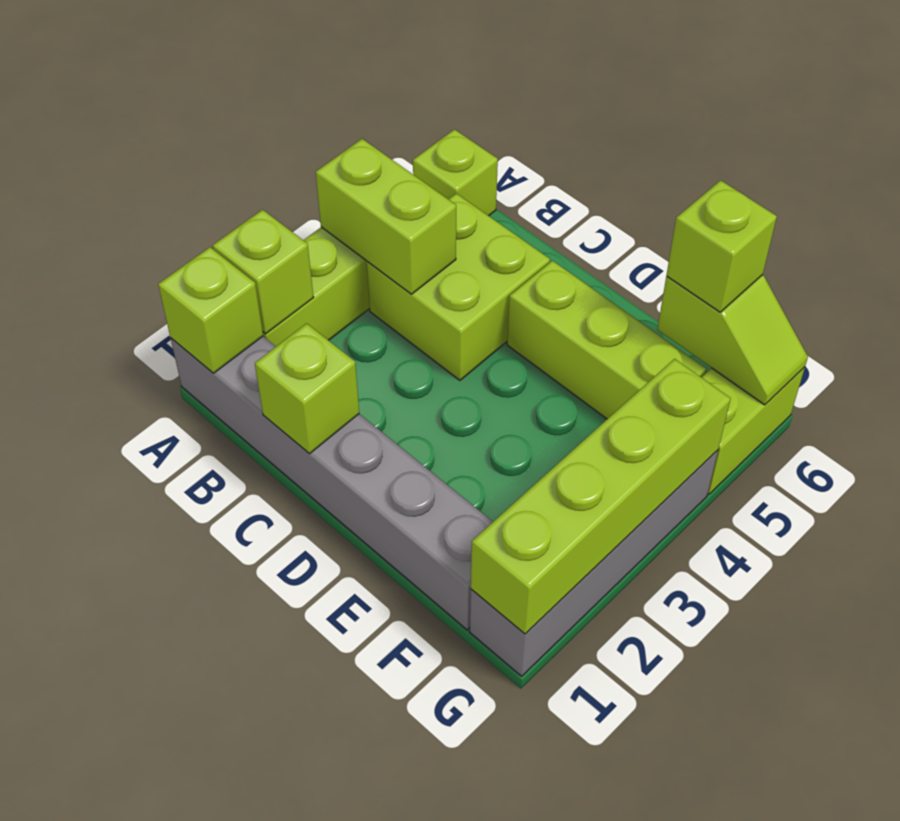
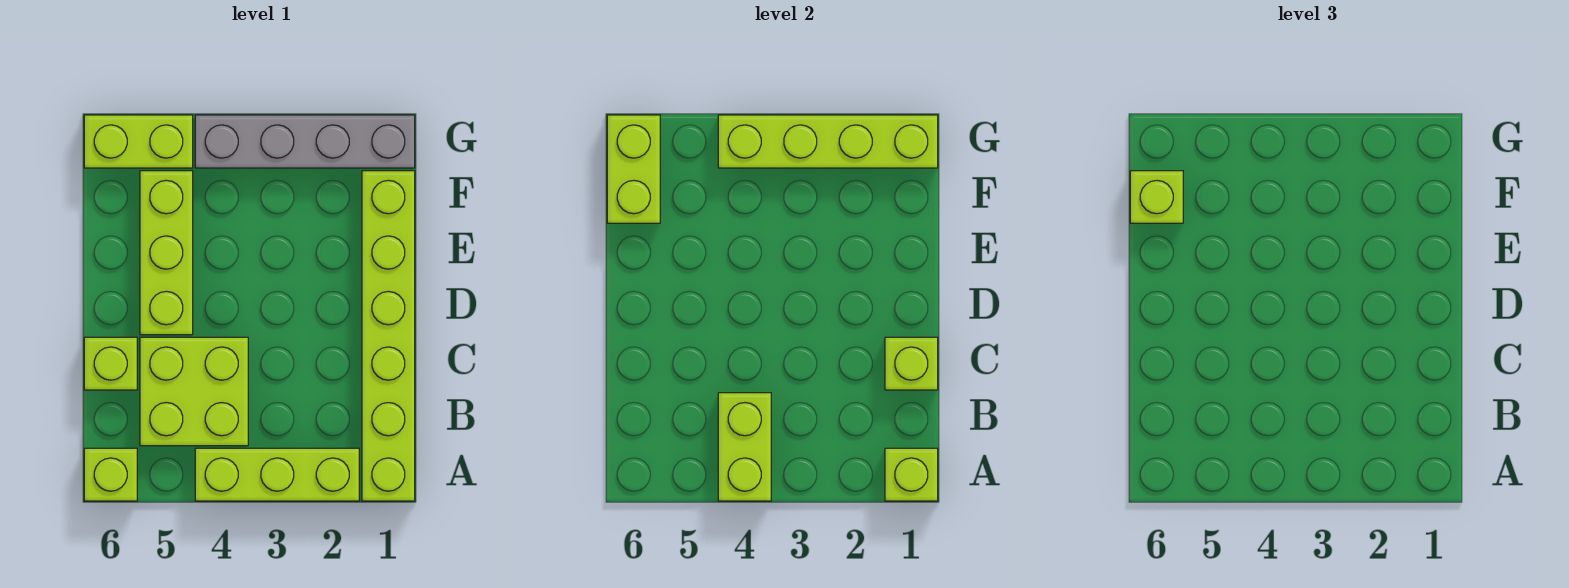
grey brick A1:F1 level 1 -> lime brick A1:F1 level 1
lime brick A2 level 2 -> lime brick C6 level 1
lime slope F6:G6 level 2 top F -> lime brick F6:G6 level 2

